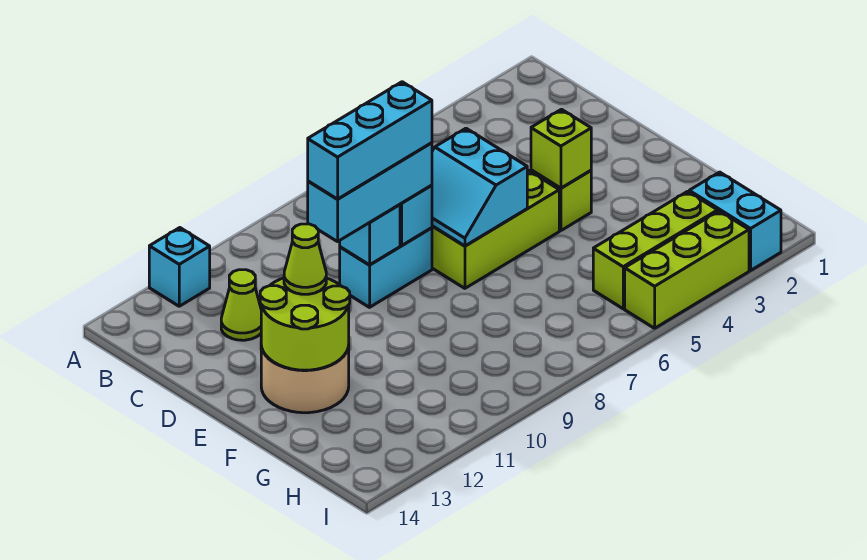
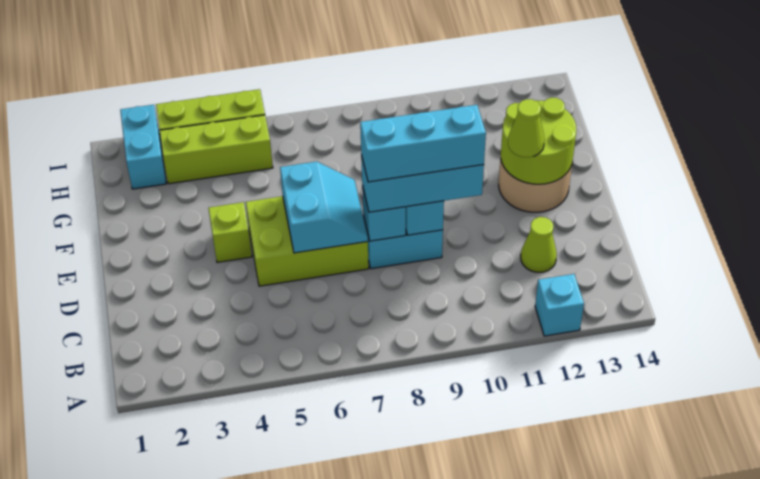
lime brick E4 level 2 -> none

